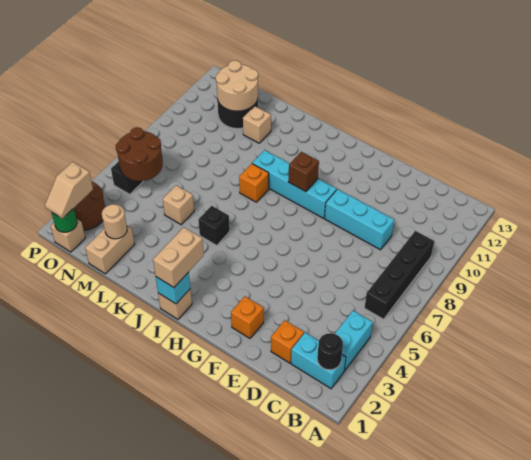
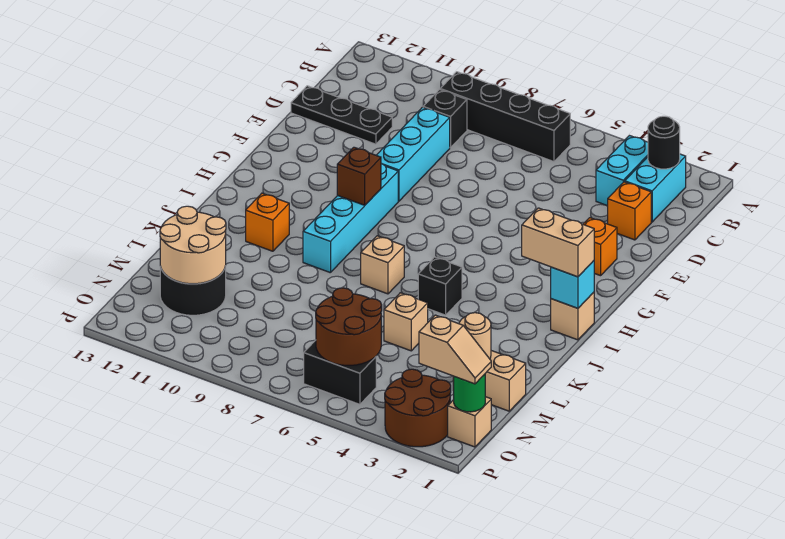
cyan brick B3:B4 level 1 -> cyan brick B3:C3 level 1
none -> black brick C9 level 1
none -> black plate D11:D13 level 1
orange brick J8 level 1 -> orange brick J11 level 1
tan brick L11 level 1 -> tan brick J7 level 1

